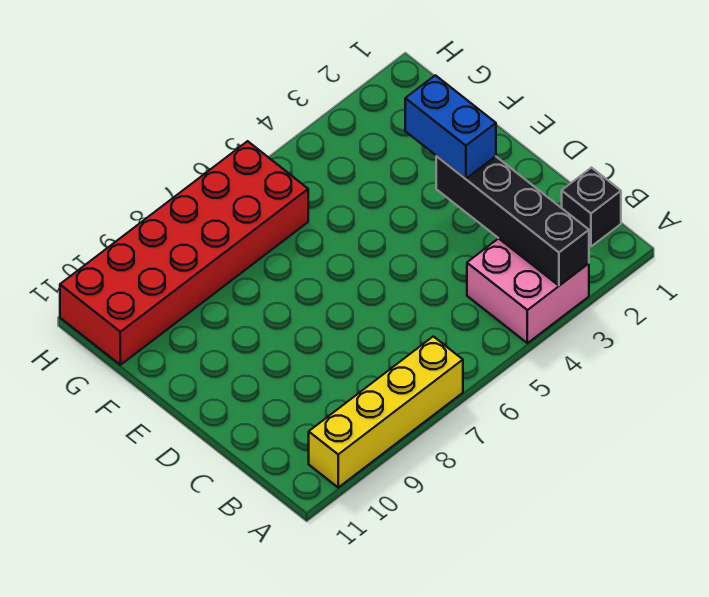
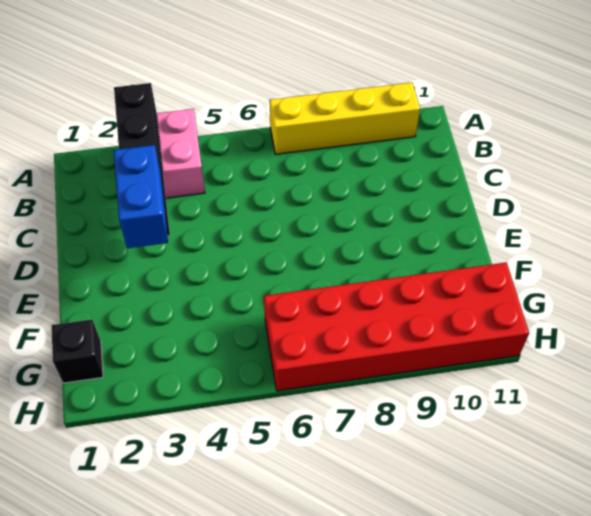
black brick B1 level 1 -> black brick G1 level 1

